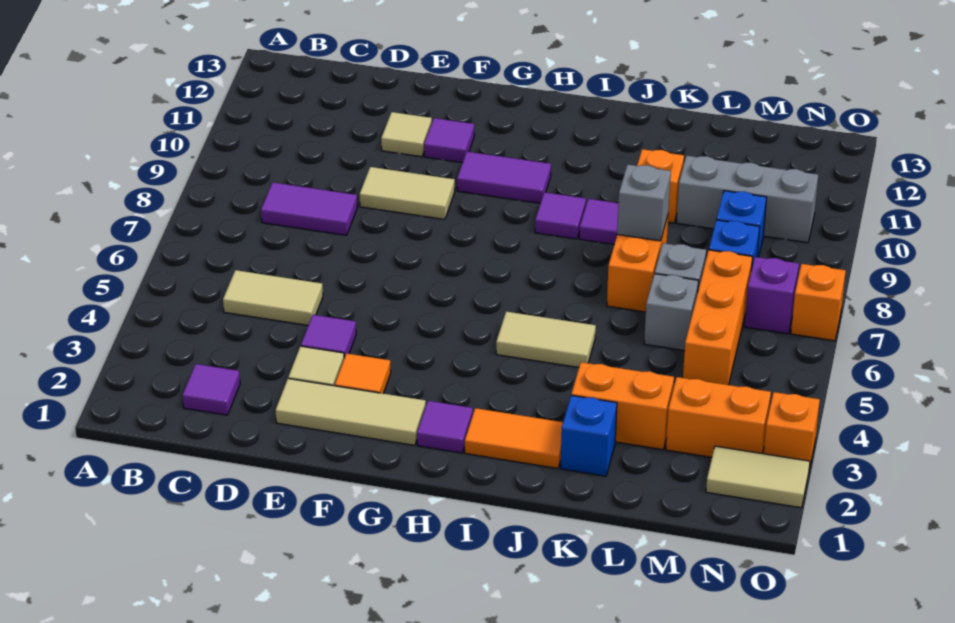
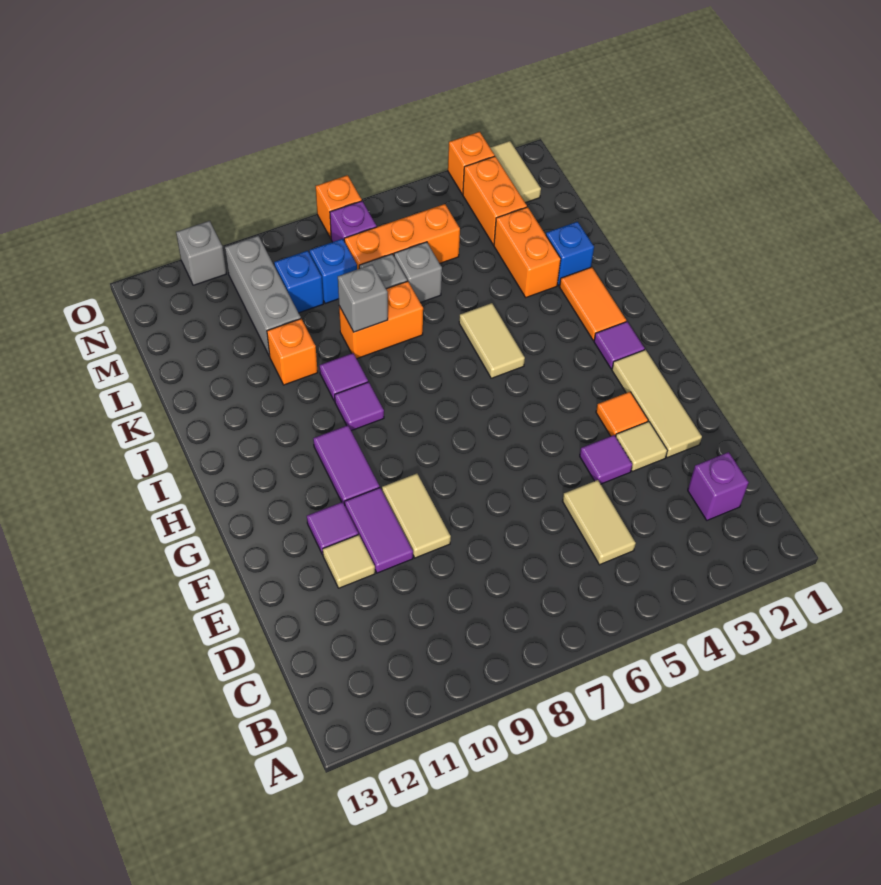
purple tile C2 level 1 -> purple brick C2 level 1
purple tile C8:D8 level 1 -> purple tile E10:F10 level 1
none -> grey brick O11 level 1

